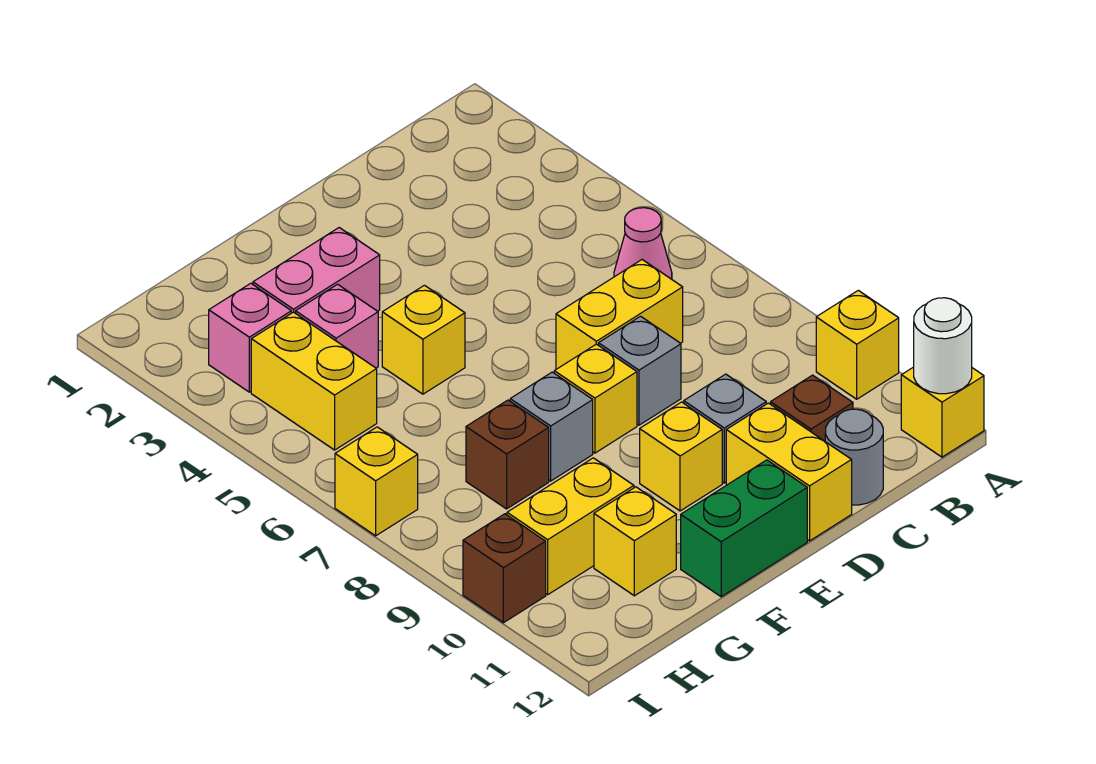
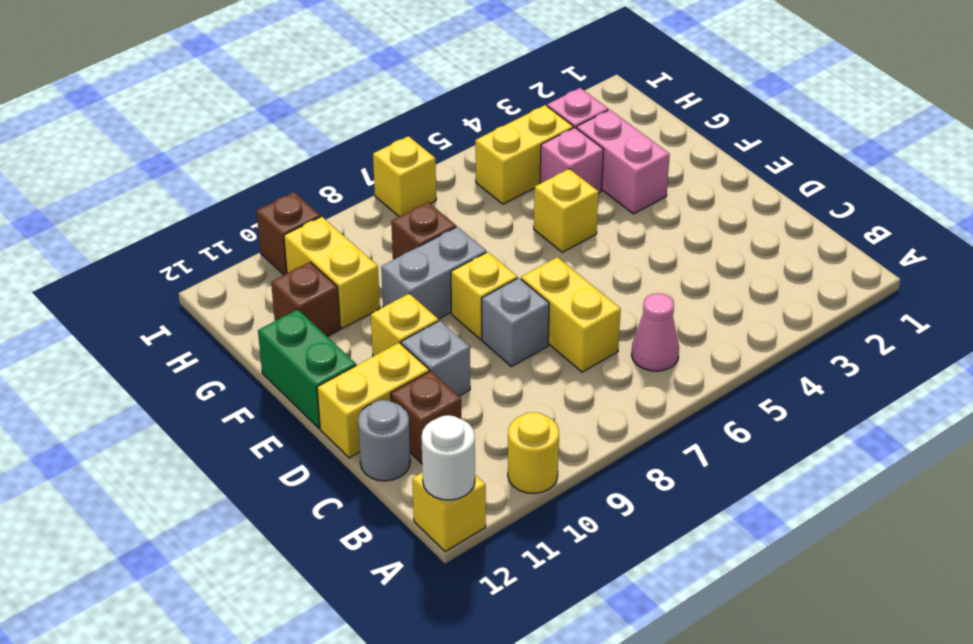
yellow brick A10 level 1 -> yellow round brick A10 level 1
grey brick F8 level 1 -> grey brick F8:F9 level 1
yellow brick G11 level 1 -> brown brick G11 level 1

